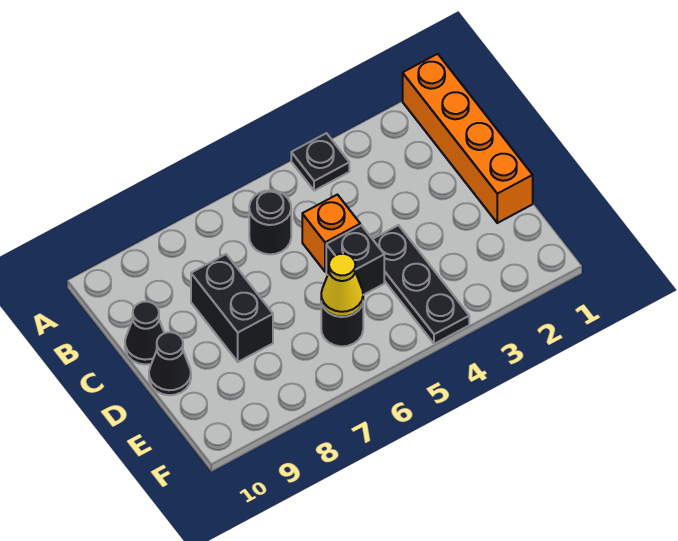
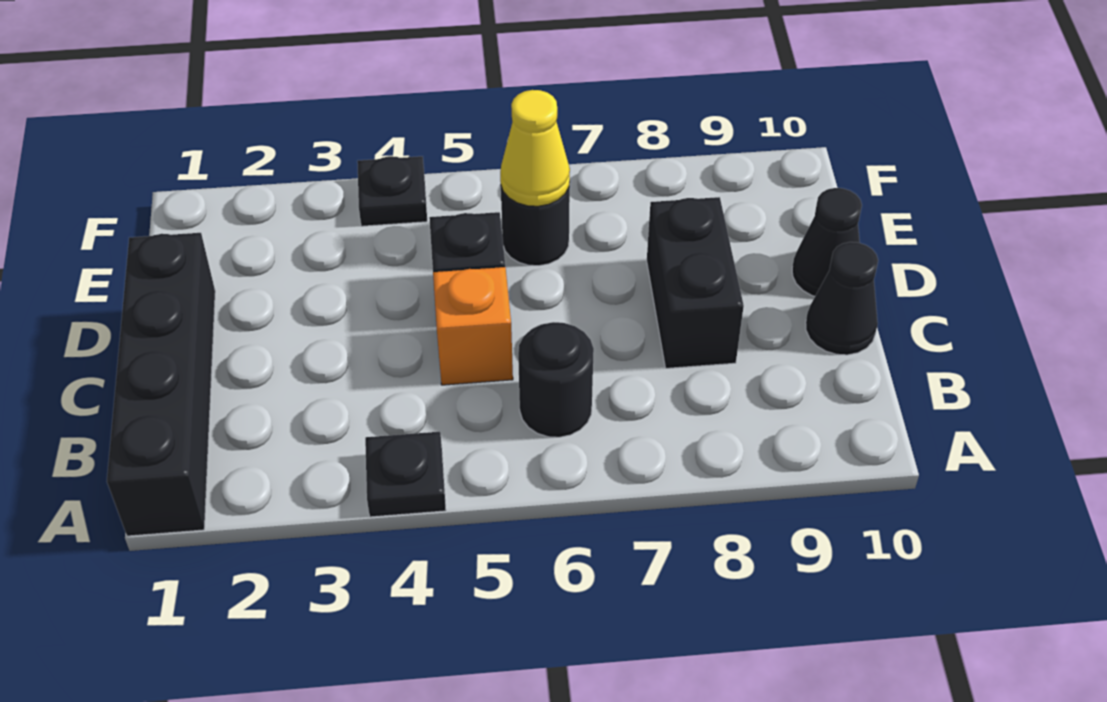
orange brick A1:D1 level 1 -> black brick A1:D1 level 1
black plate D4:F4 level 1 -> black plate F4 level 1

